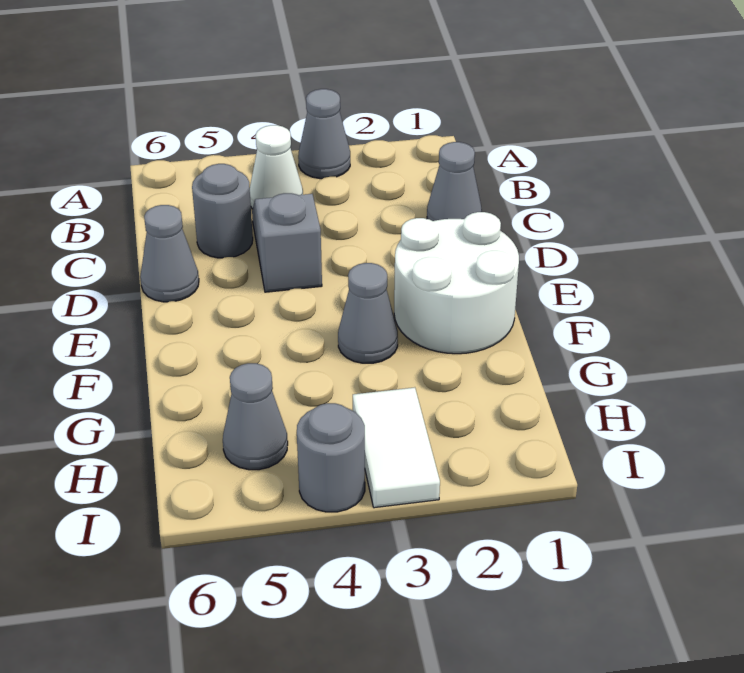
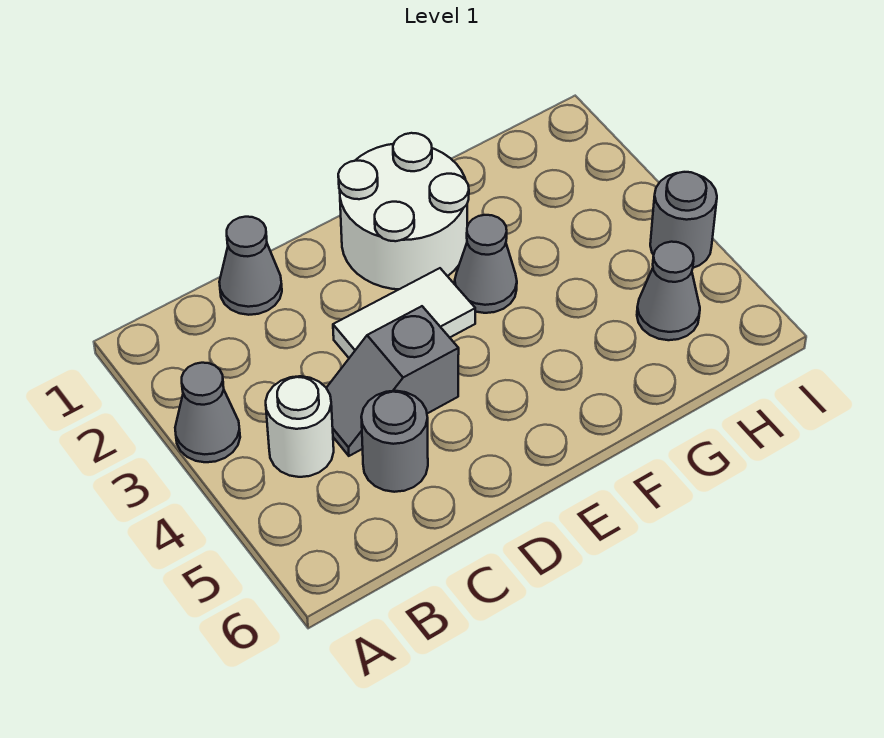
white cone B4 level 1 -> white round brick B4 level 1
grey cone D6 level 1 -> none
white tile H3:I3 level 1 -> white tile D3:E3 level 1

